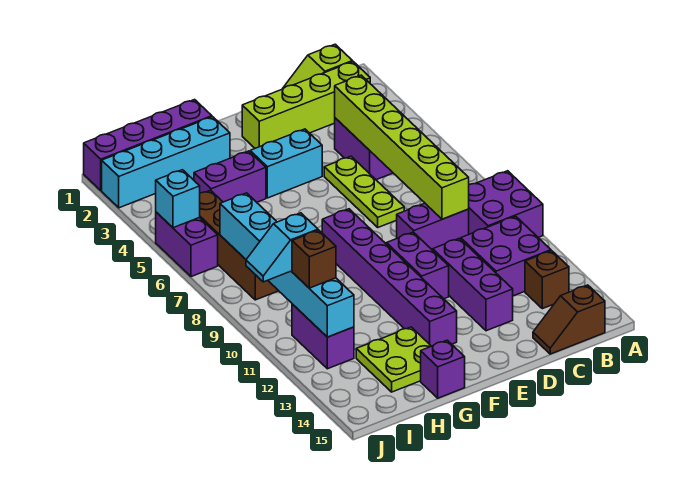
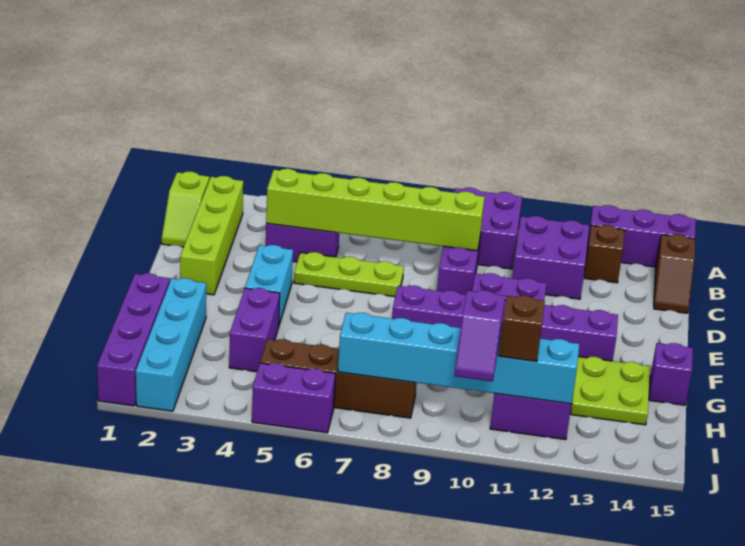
purple brick D11:D13 level 1 -> purple brick A13:A15 level 1
cyan slope I10:J10 level 3 top I -> purple slope I10:J10 level 3 top I
cyan brick J5 level 2 -> none

